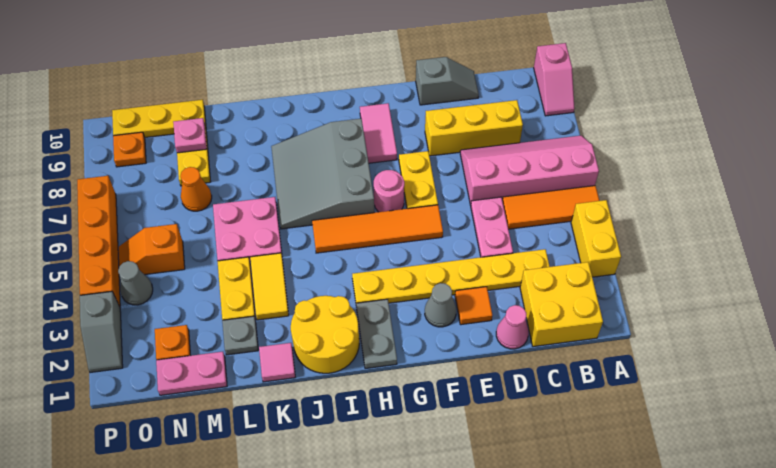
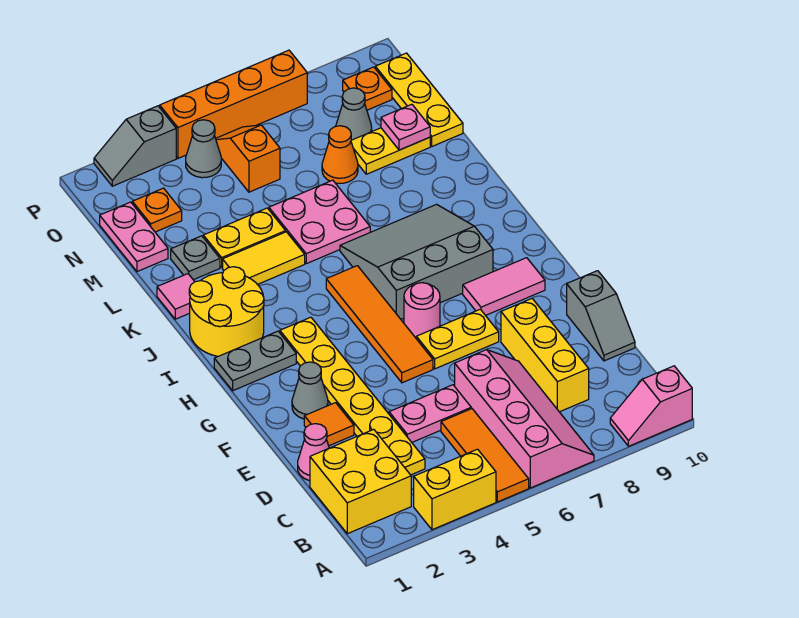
none -> grey cone N8 level 1

